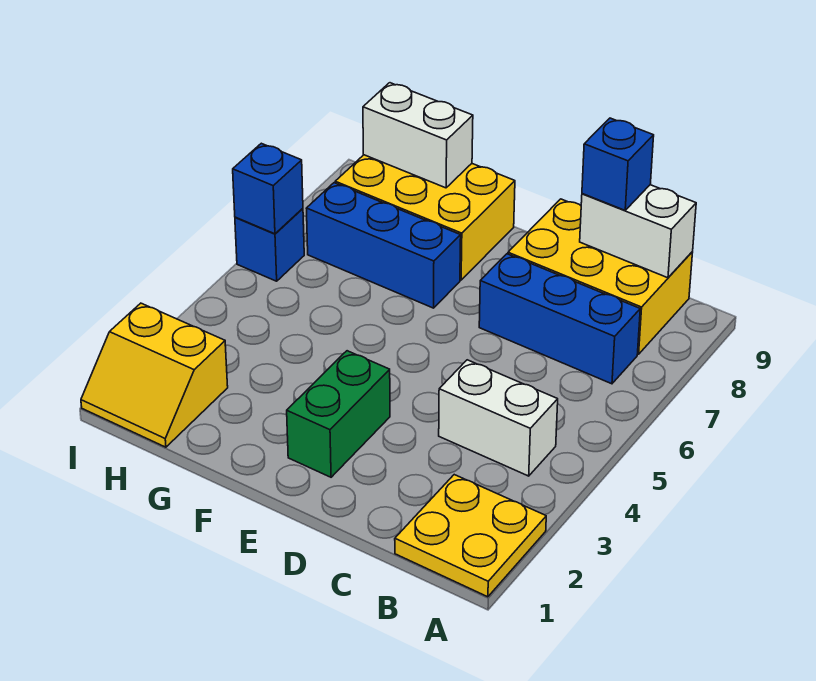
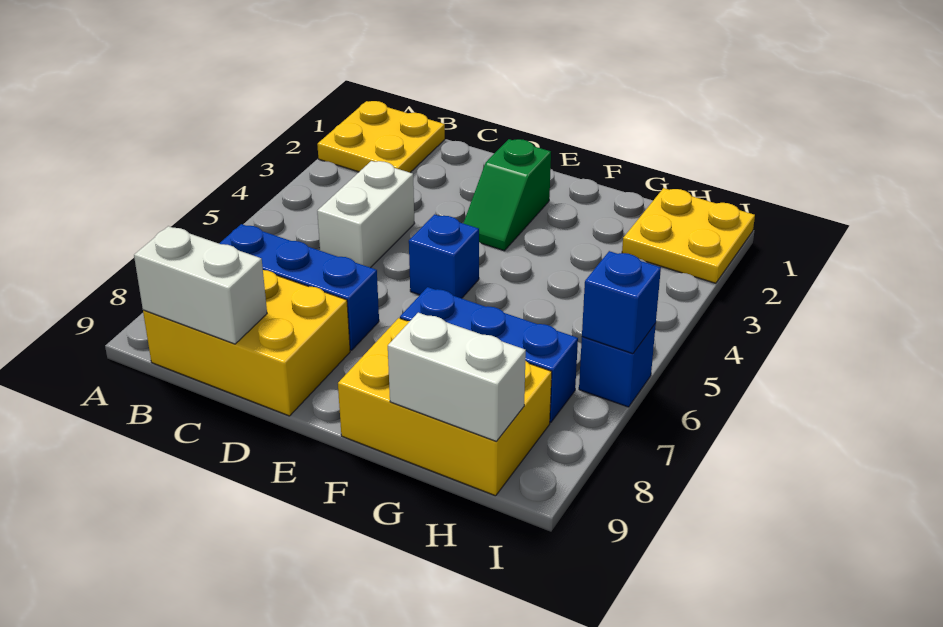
white brick B4:C4 level 1 -> white brick C4:C5 level 1
blue brick C9 level 3 -> blue brick E5 level 1
green brick E2:E3 level 1 -> green slope E2:E3 level 1 top 2
yellow slope H1:I2 level 1 top 2 -> yellow plate H1:I2 level 1

